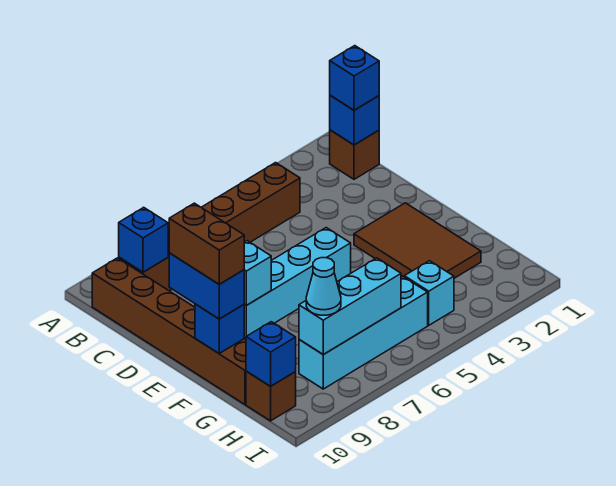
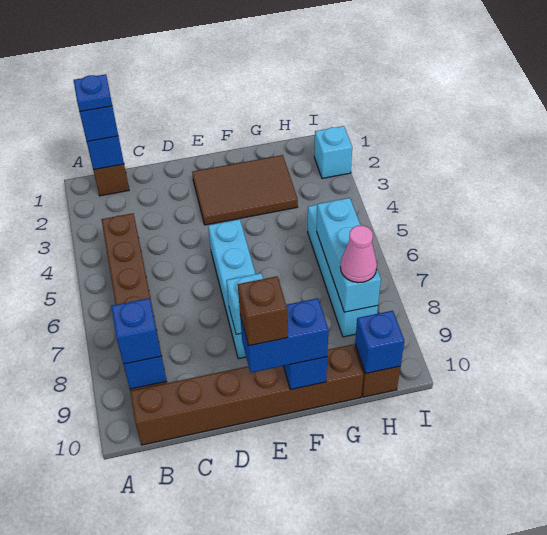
none -> blue plate B1 level 4
none -> blue brick B9 level 3
brown brick E10:F10 level 4 -> brown brick E10 level 4
cyan brick H4 level 1 -> cyan brick I2 level 1
cyan cone H8 level 3 -> pink cone H8 level 3

